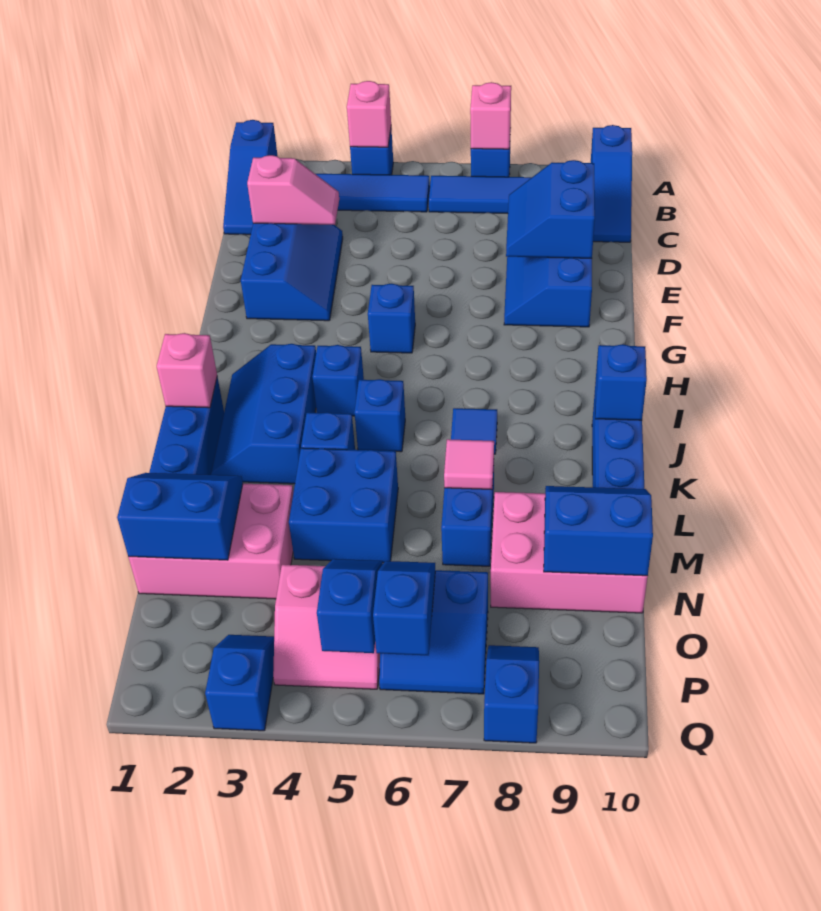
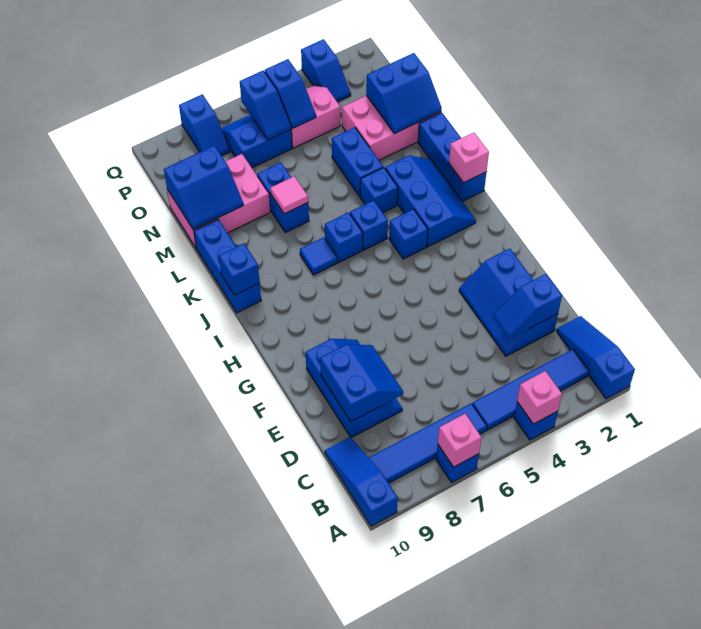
pink slope D2:D3 level 2 top 2 -> blue slope D2:D3 level 2 top 2
blue brick G5 level 1 -> blue brick J6 level 1
blue brick L4:M5 level 1 -> blue brick L4:M4 level 1

